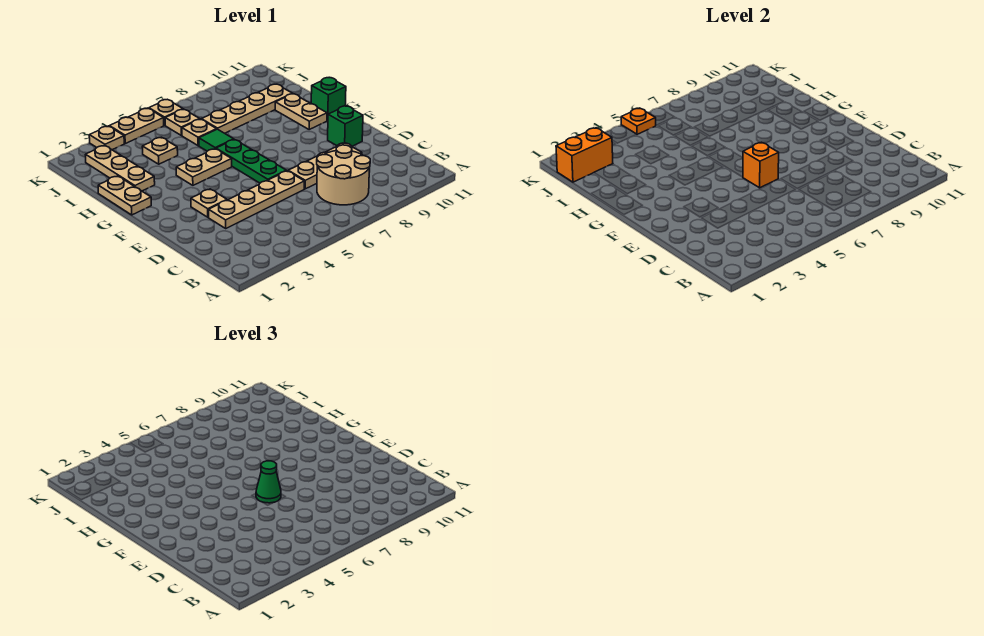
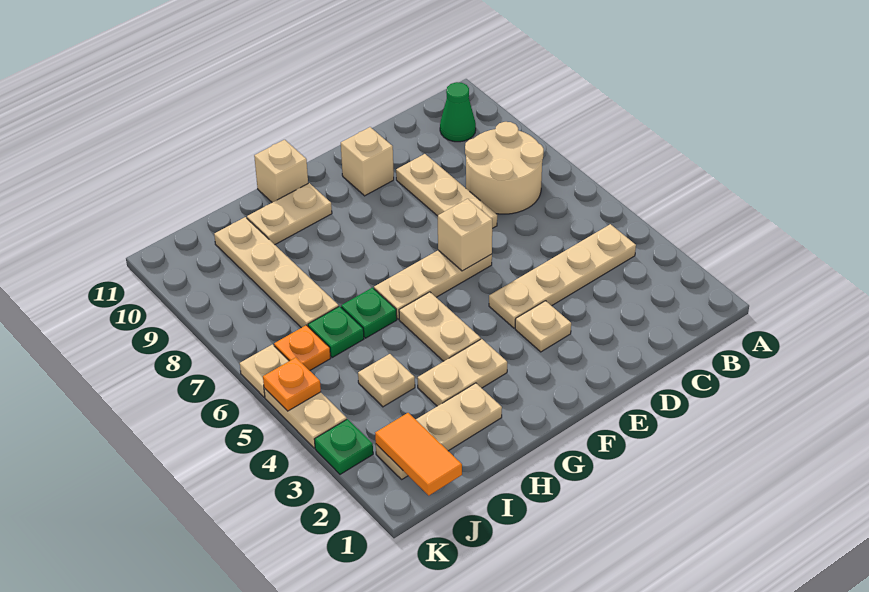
tan plate D3:D6 level 1 -> tan plate B4:E4 level 1
green plate E6:G6 level 1 -> tan plate E6:G6 level 1
orange brick E6 level 2 -> tan brick E6 level 2
green cone E6 level 3 -> green cone B10 level 1
green brick E10 level 1 -> tan brick E10 level 1
tan plate G1:H1 level 1 -> tan plate G3:H3 level 1
green brick G11 level 1 -> tan brick G11 level 1
green tile H6 level 1 -> green plate H6 level 1
tan plate I6 level 1 -> green plate I6 level 1
orange brick J1:J2 level 2 -> orange tile J1:J2 level 2
tan plate J6 level 1 -> orange plate J6 level 1
tan plate K3 level 1 -> green plate K3 level 1

